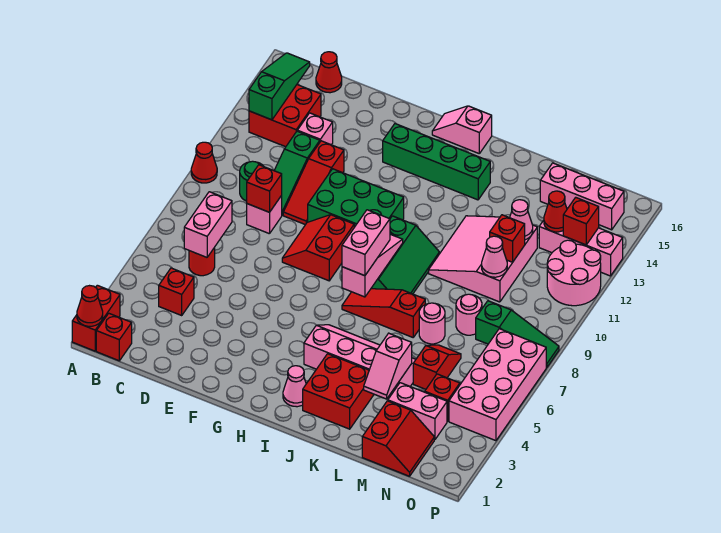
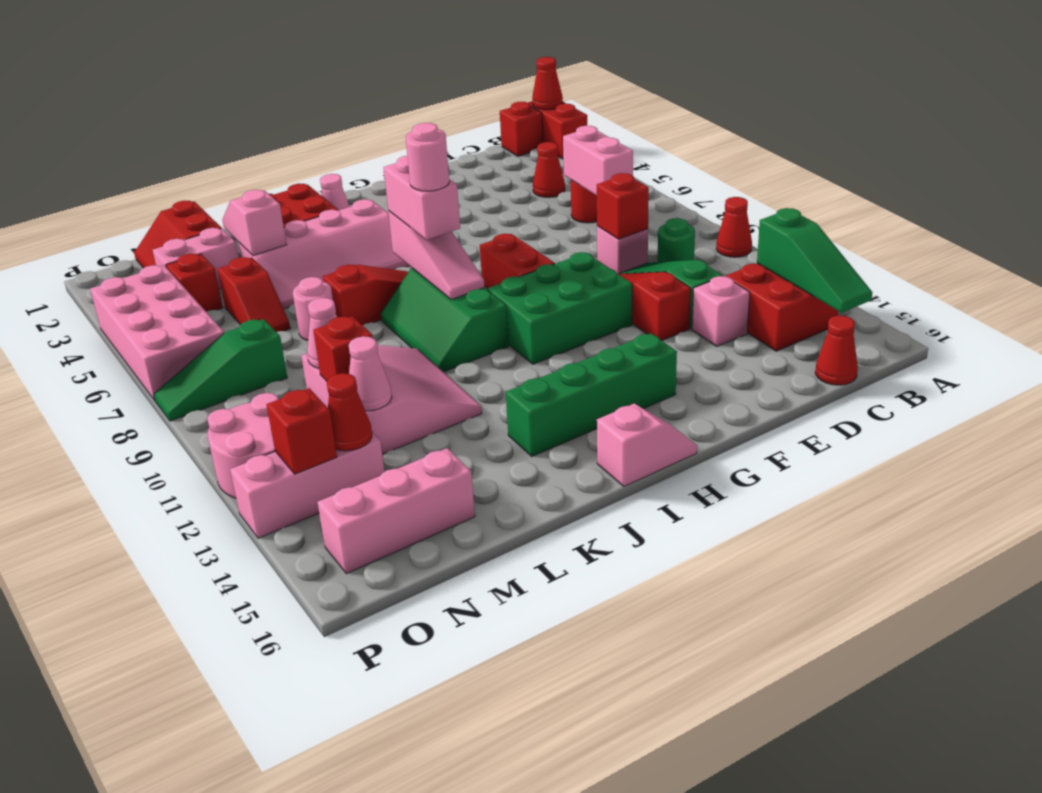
red brick C4 level 1 -> red cone C4 level 1
pink round brick M8 level 1 -> pink round brick I8 level 4

